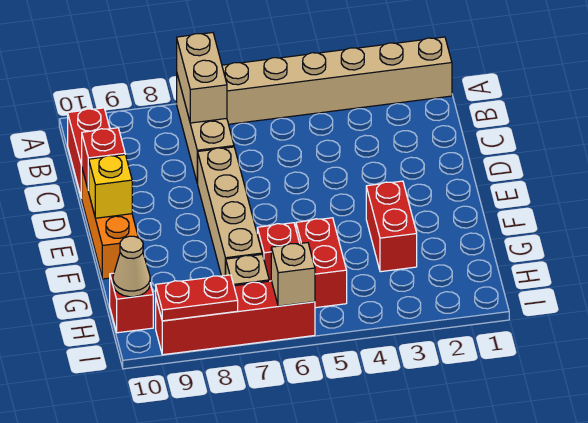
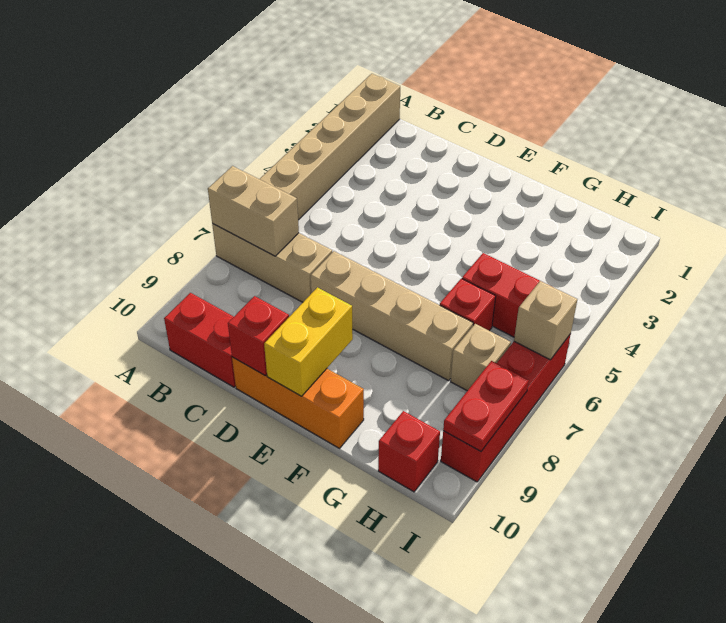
yellow brick E10 level 2 -> yellow brick E9:E10 level 2
red brick F3:G3 level 1 -> none
tan cone H10 level 2 -> none

